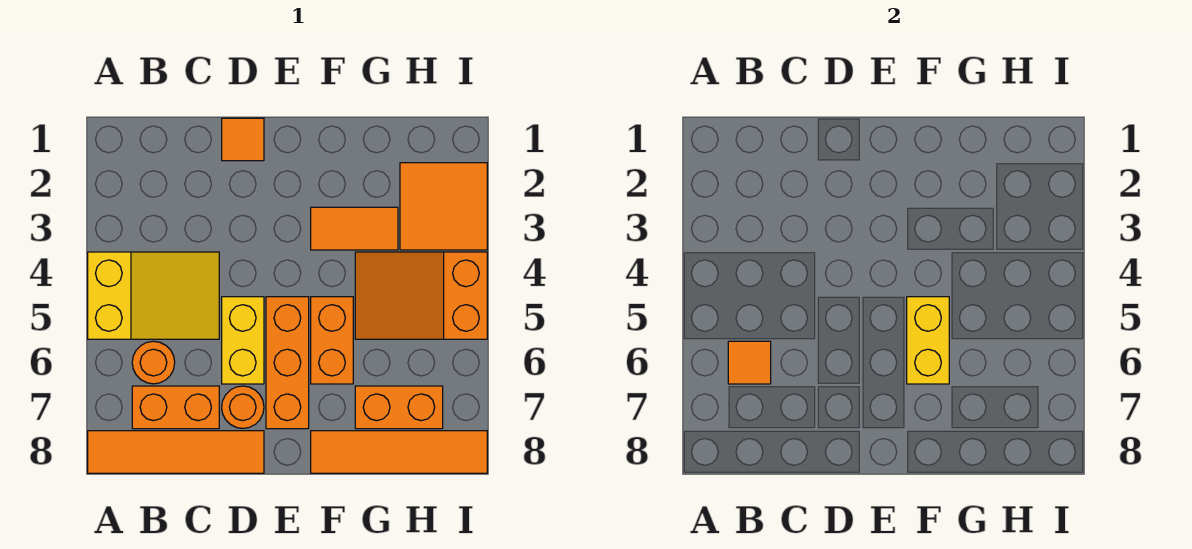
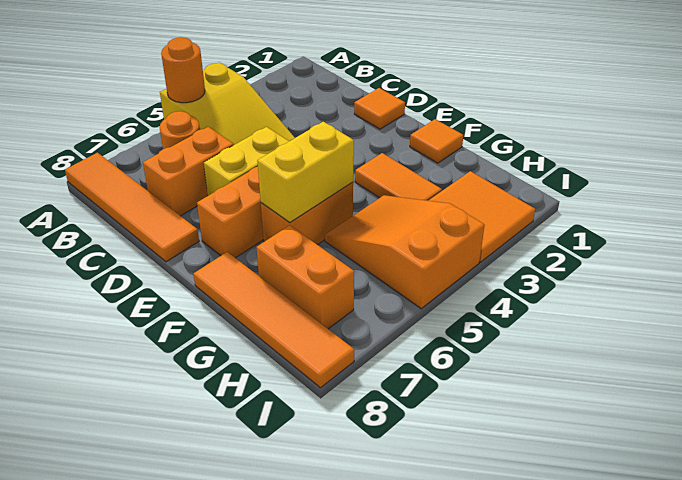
orange tile B6 level 2 -> orange tile F1 level 1
orange brick B7:C7 level 1 -> orange brick C6:C7 level 1
orange round brick D7 level 1 -> orange round brick A5 level 2

